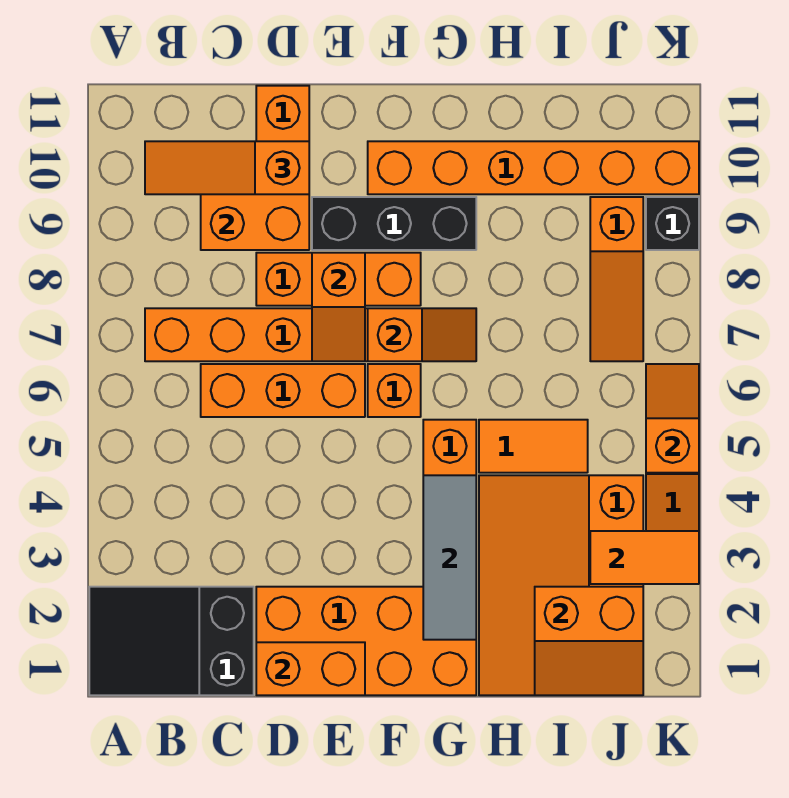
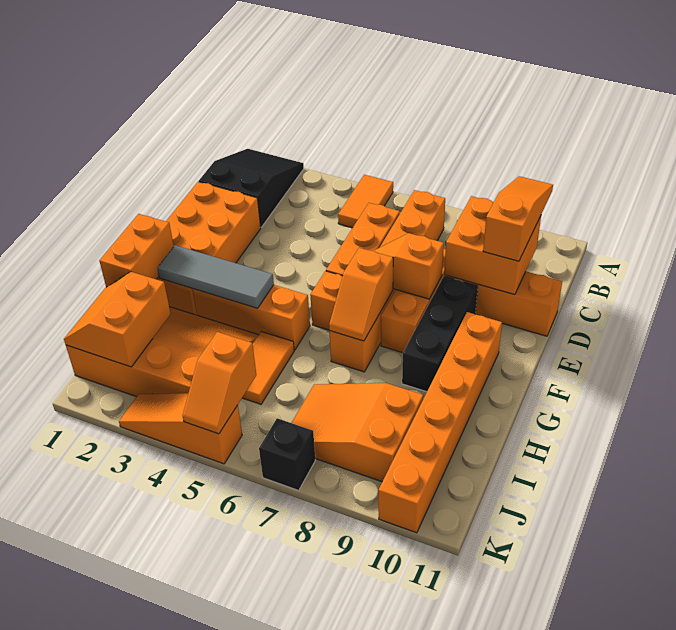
orange brick D1:E1 level 2 -> orange brick G1:H1 level 2
orange tile J3:K3 level 2 -> orange tile A5:B5 level 1
orange slope J7:J9 level 1 top 9 -> orange slope I7:J9 level 1 top 9
orange slope K5:K6 level 2 top 5 -> orange slope J5:K5 level 2 top J
black brick K9 level 1 -> black brick K7 level 1

